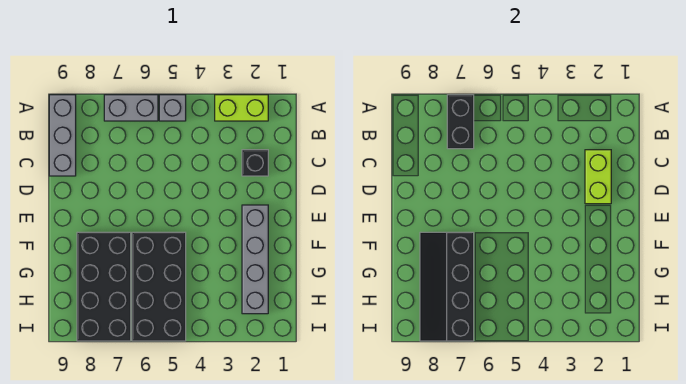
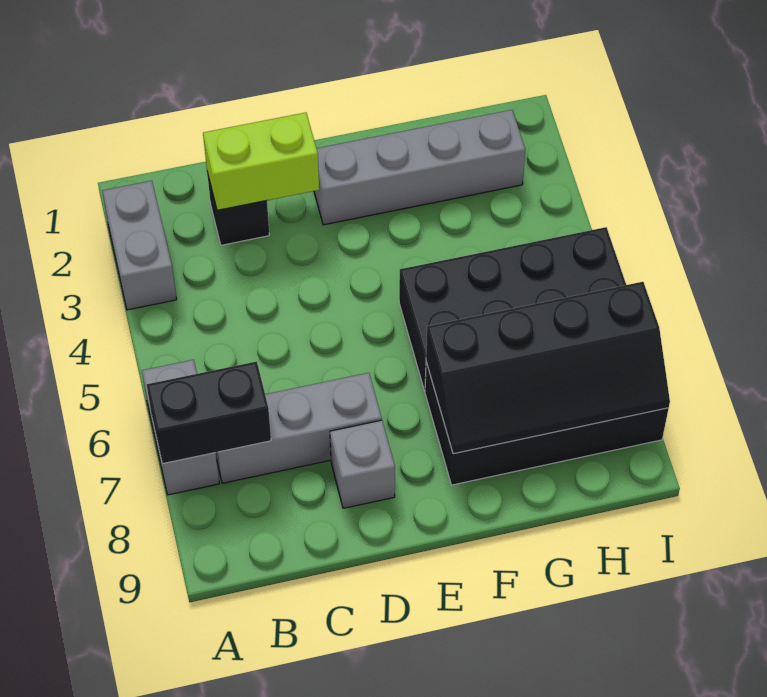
lime brick A2:A3 level 1 -> grey brick A2:A3 level 1
grey brick A5 level 1 -> grey brick D8 level 1
grey brick A9:C9 level 1 -> grey brick B7:D7 level 1

